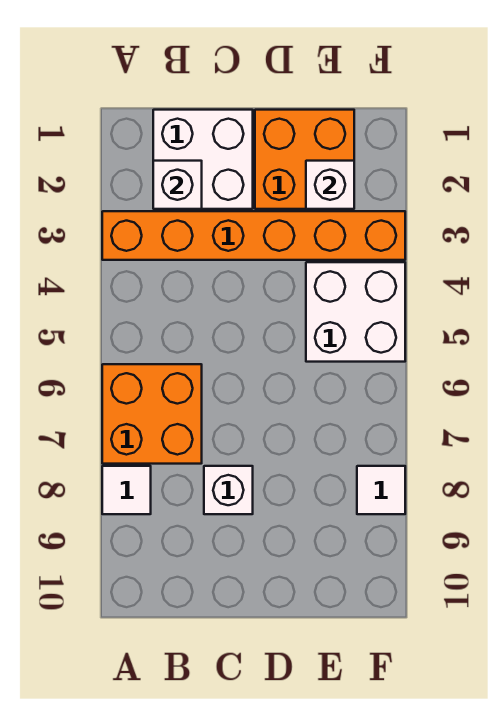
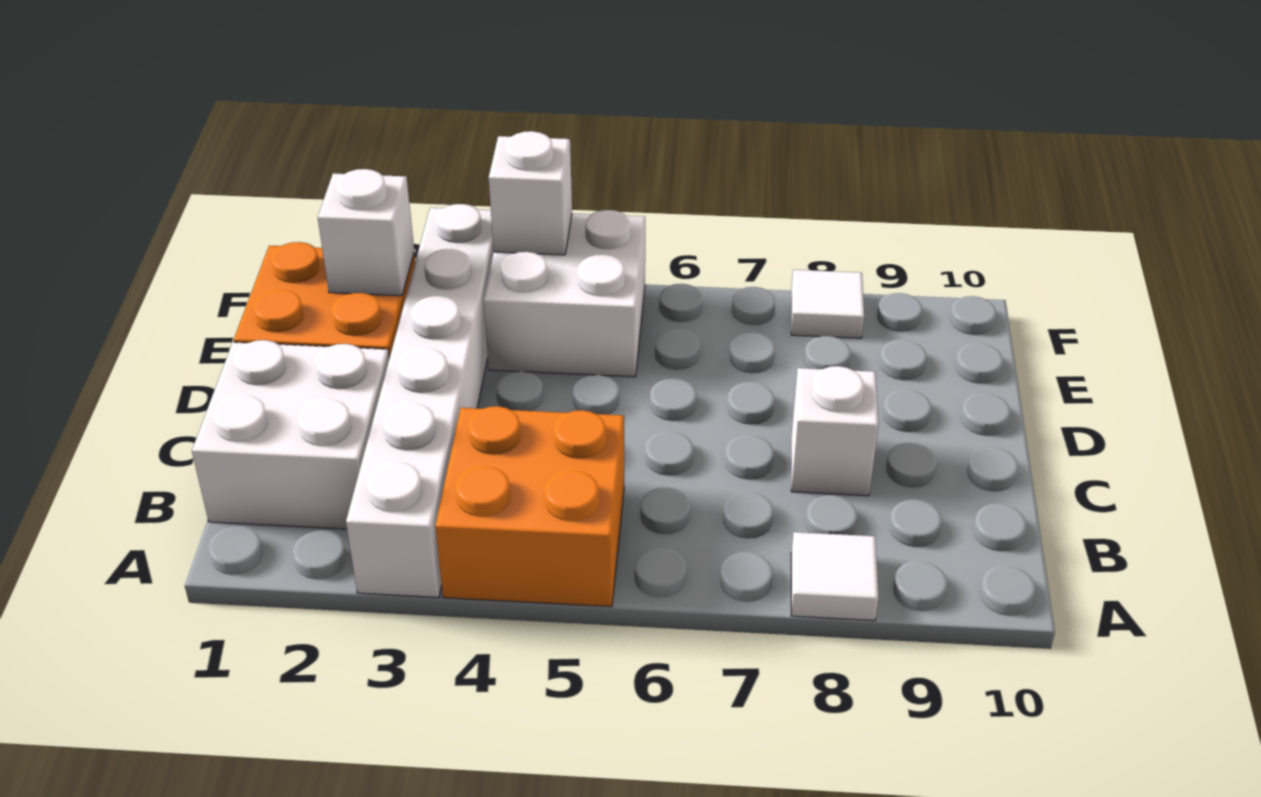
orange brick A3:F3 level 1 -> white brick A3:F3 level 1
orange brick A6:B7 level 1 -> orange brick A4:B5 level 1
white brick B2 level 2 -> white brick F4 level 2

